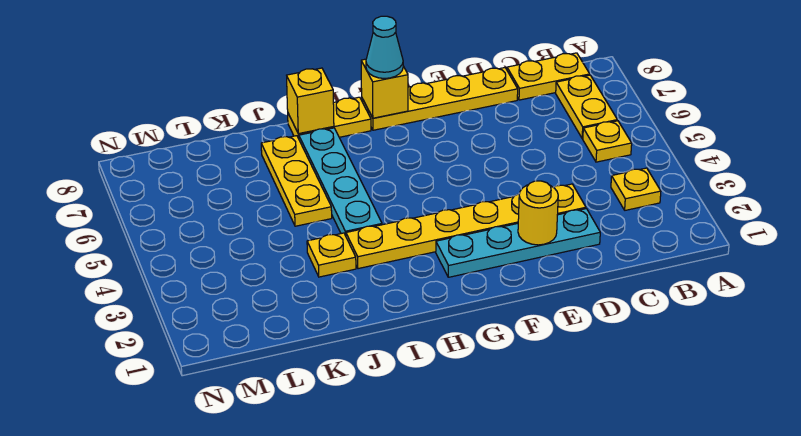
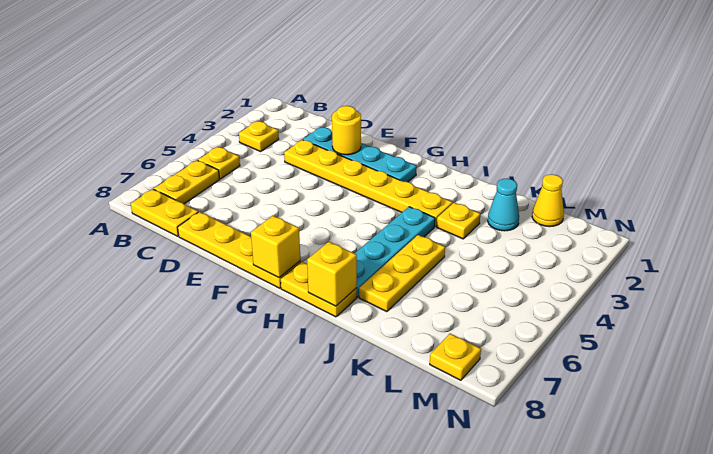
cyan cone G8 level 3 -> cyan cone K2 level 1
none -> yellow cone L1 level 1
none -> yellow plate M8 level 1

